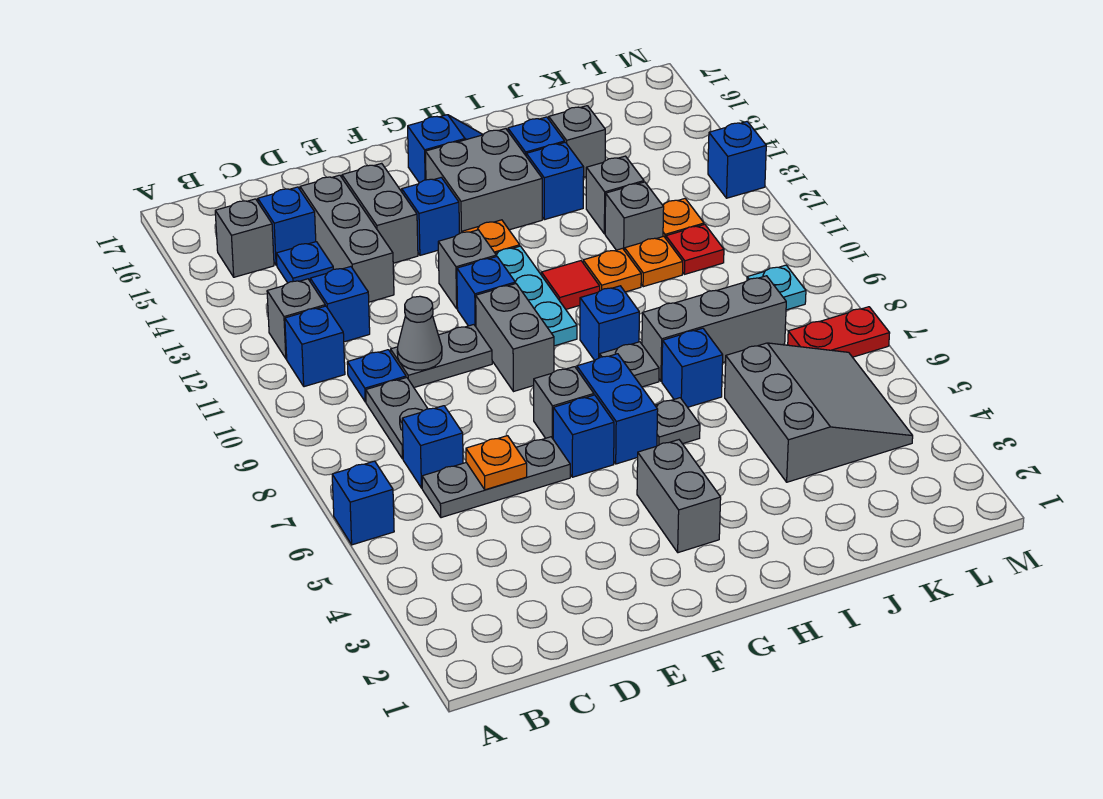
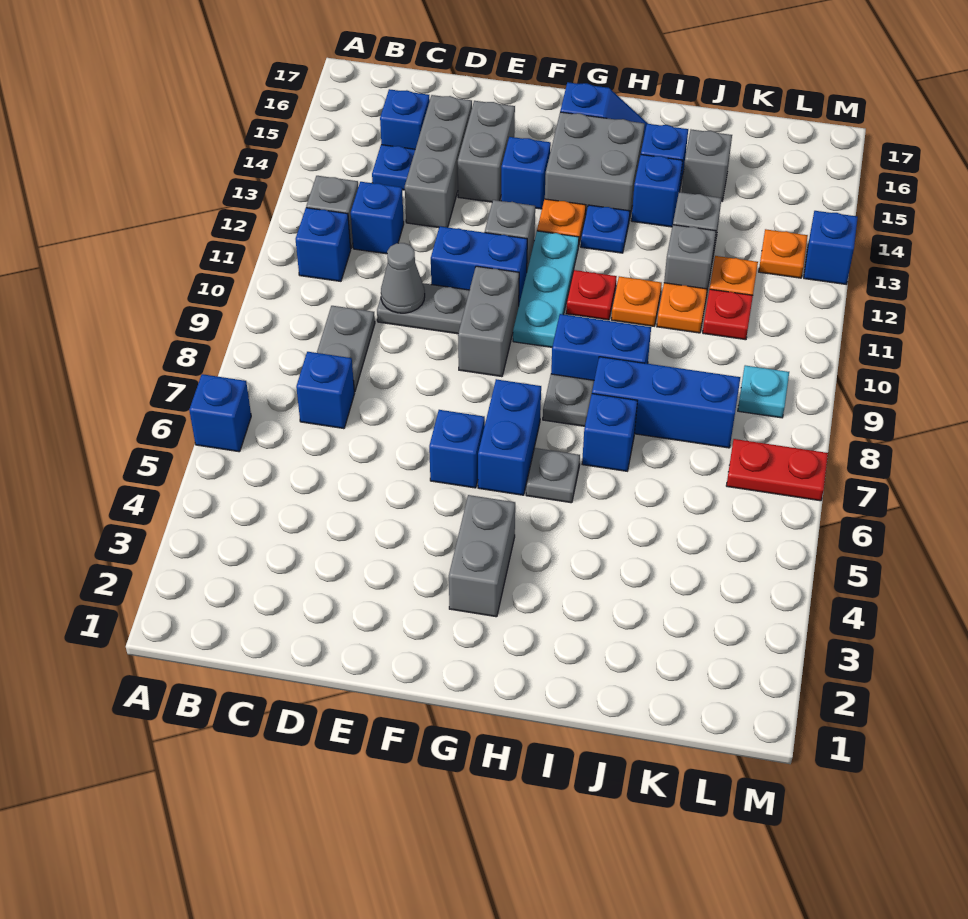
grey brick B15 level 1 -> none
grey plate C6:E6 level 1 -> none
blue plate C10 level 1 -> blue plate H13 level 1
orange plate D6 level 2 -> orange plate L13 level 1
grey brick F7 level 1 -> none
blue brick F11 level 1 -> blue brick E11:F11 level 1
blue brick H9 level 1 -> blue brick H9:I9 level 1
red tile H11 level 1 -> red plate H11 level 1
grey brick I8:K8 level 1 -> blue brick I8:K8 level 1
grey slope J4:L6 level 1 top J -> none

